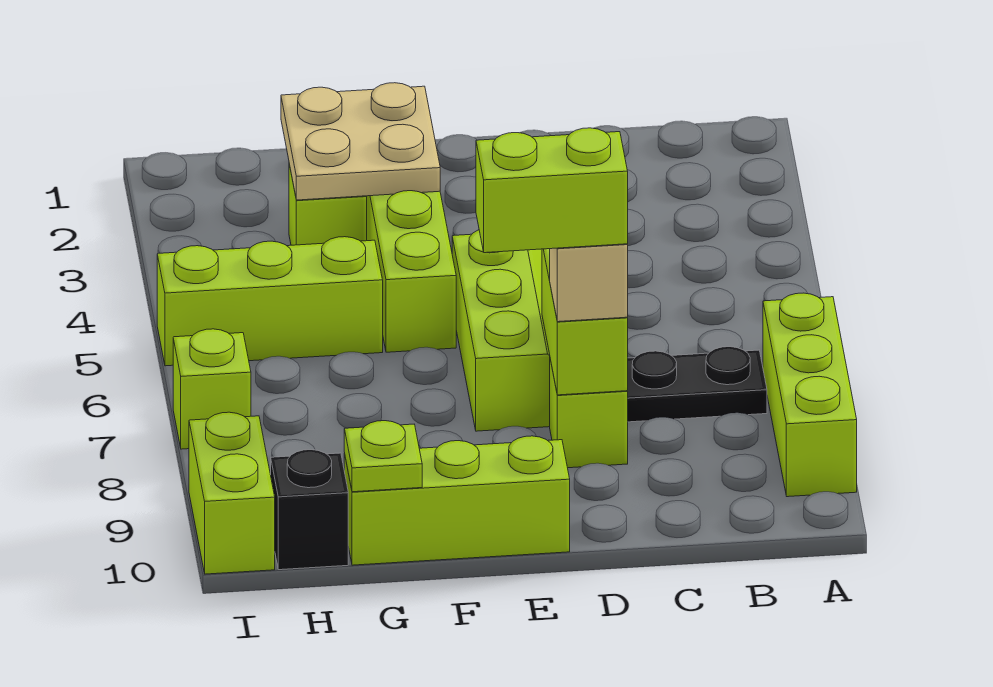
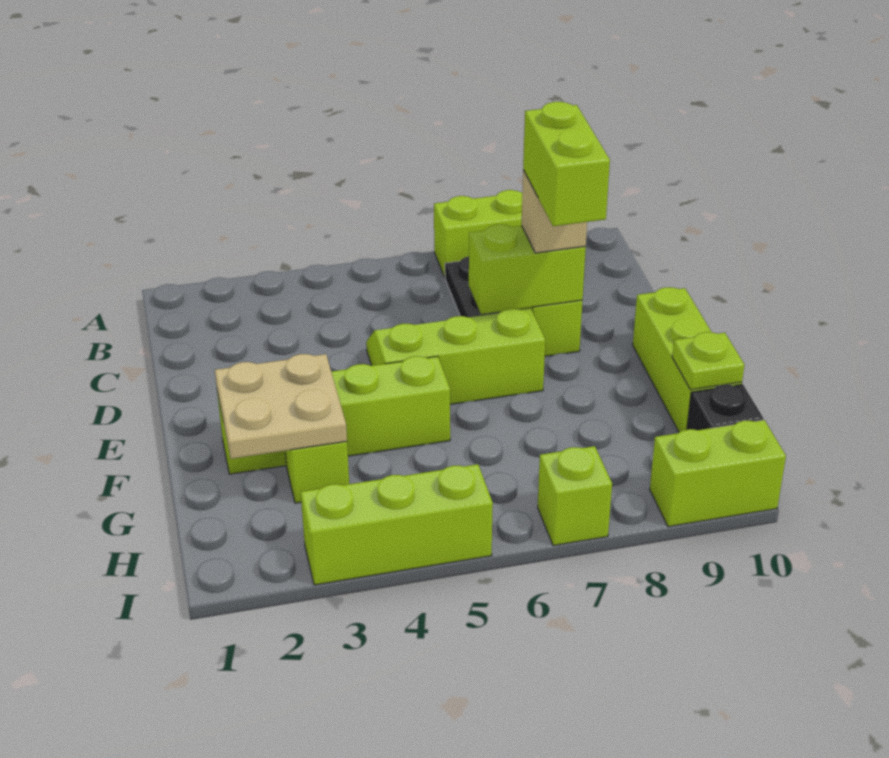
lime brick G5:I5 level 1 -> lime brick I3:I5 level 1

